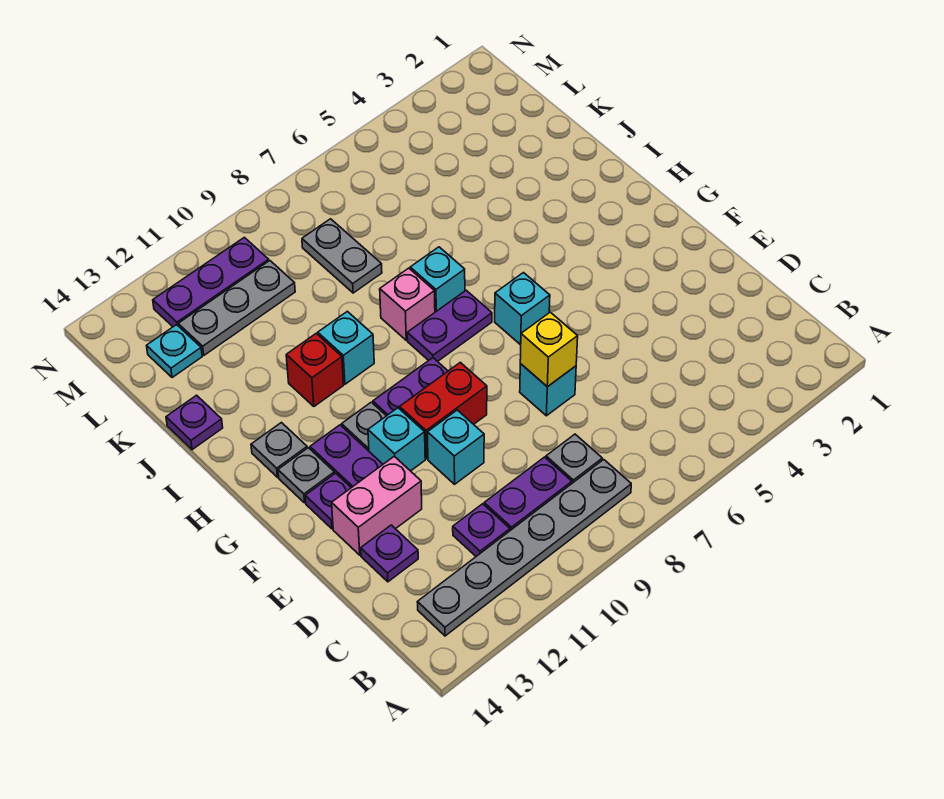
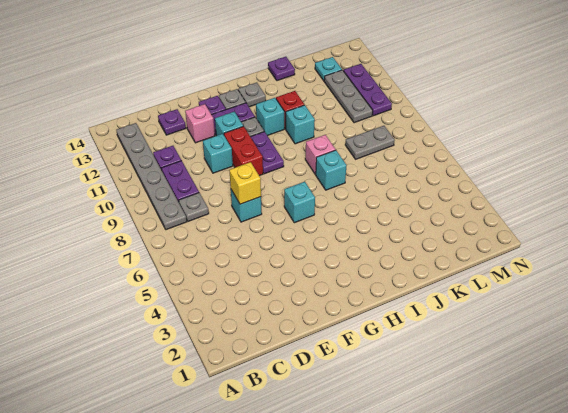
pink brick E12:E13 level 1 -> pink brick E12 level 1
purple plate H7:H8 level 1 -> none
none -> cyan brick H11 level 1

